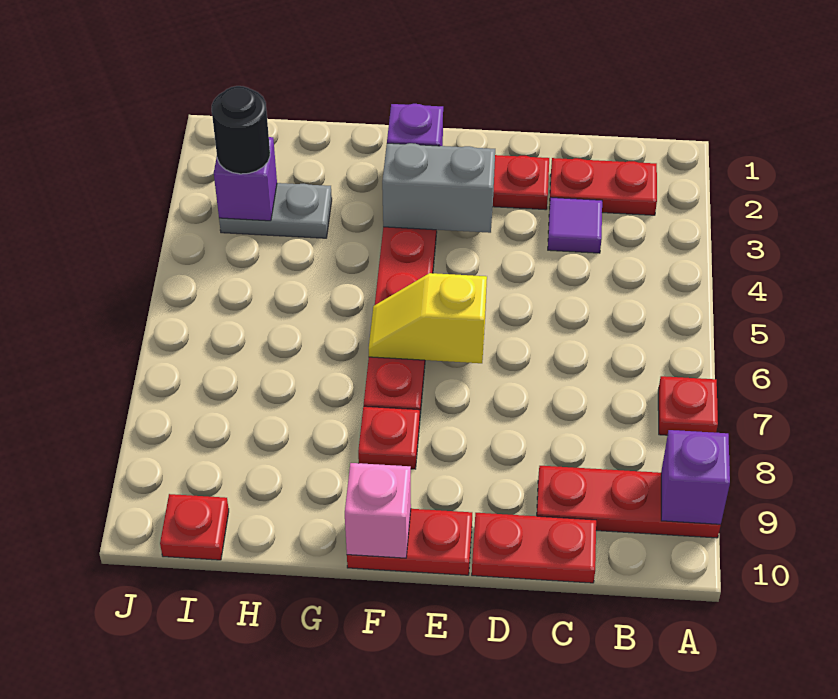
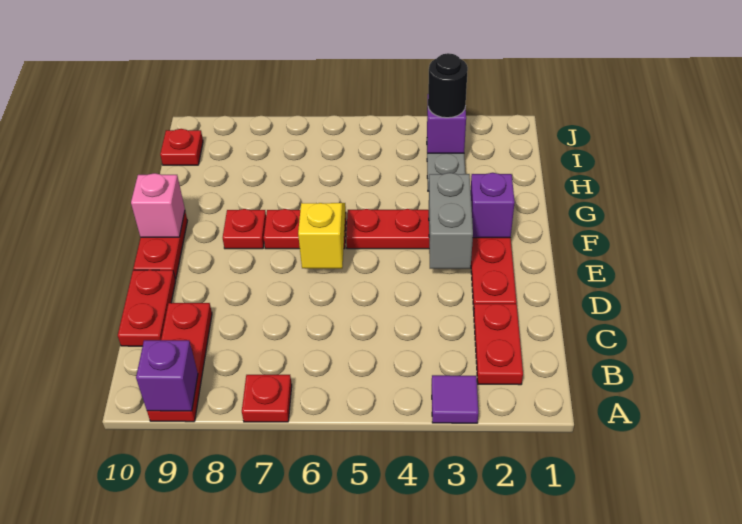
purple tile C3 level 1 -> purple tile A3 level 1

